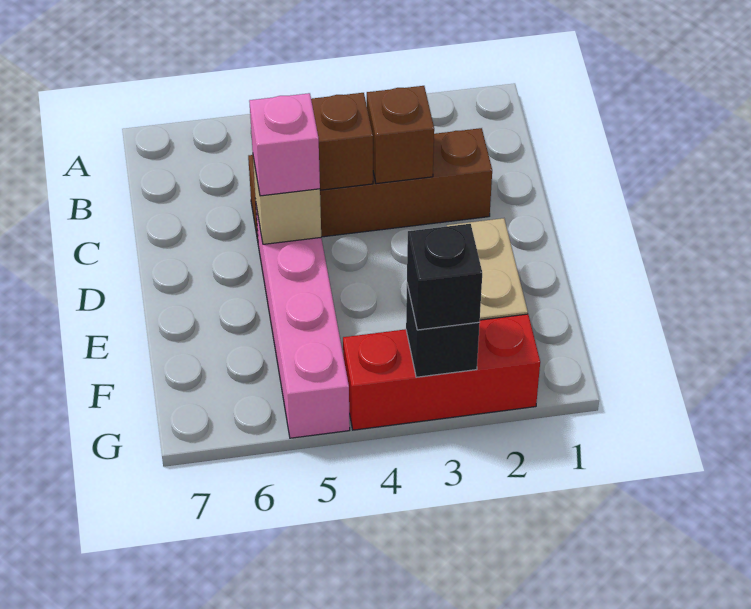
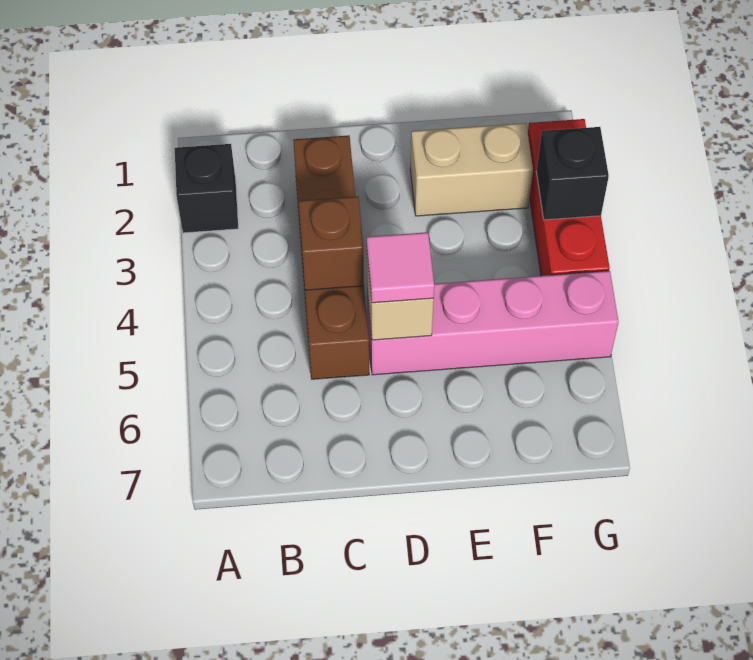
brown brick C3 level 2 -> none
pink brick D5 level 3 -> pink tile D5 level 3
black brick G3 level 3 -> black brick A2 level 1

